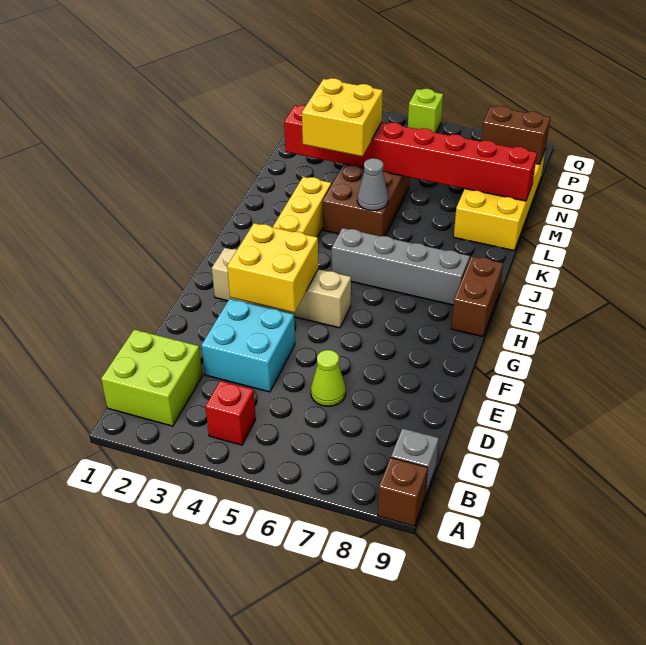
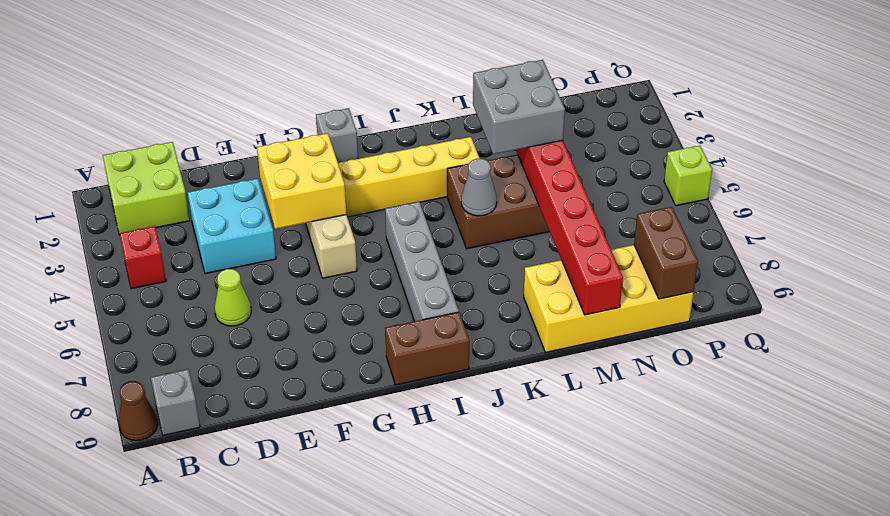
brown brick A9 level 1 -> brown cone A9 level 1
none -> grey brick H1 level 1
yellow brick L3:M4 level 3 -> grey brick L3:M4 level 3

